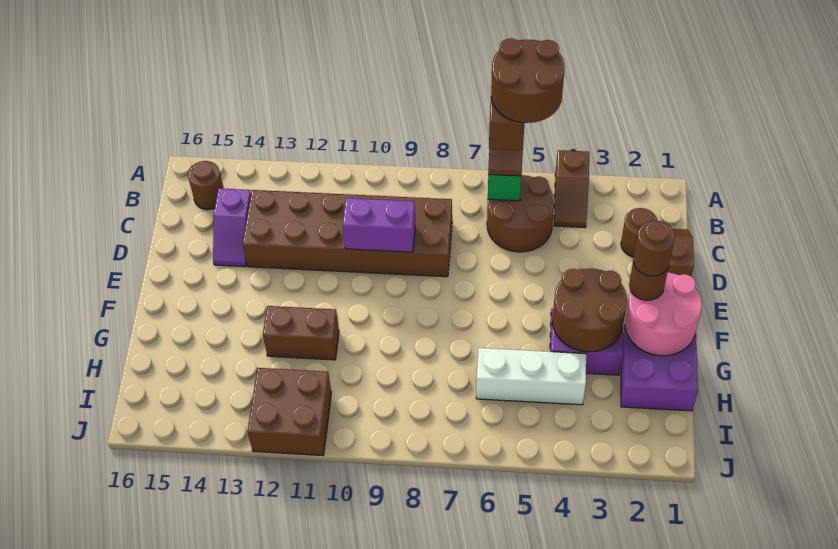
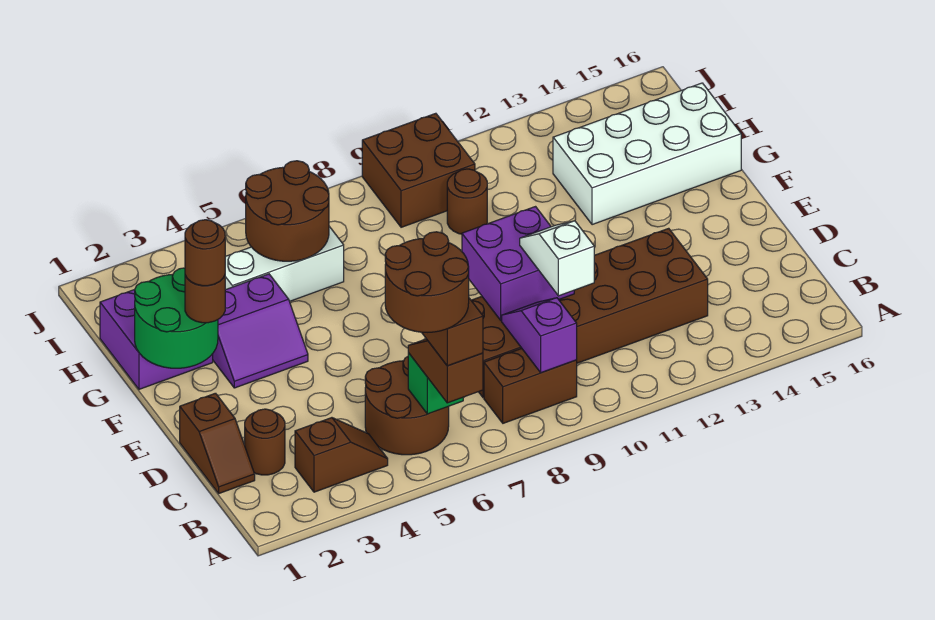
brown slope A4:B4 level 1 top A -> brown slope B3:B4 level 1 top 3
brown round brick B15 level 1 -> brown round brick H10 level 1
none -> white slope C10:D10 level 3 top C
purple slope C14:D14 level 1 top C -> purple slope B9:C9 level 2 top B
purple brick D9:D10 level 2 -> purple brick D9:E10 level 2
pink round brick F1:G2 level 2 -> green round brick F1:G2 level 2
brown round brick F3:G4 level 2 -> brown round brick H5:I6 level 2
brown brick G11:G12 level 1 -> brown brick B8:B9 level 1
none -> white brick G13:H16 level 1
brown brick I11:J12 level 1 -> brown brick I9:J10 level 1

